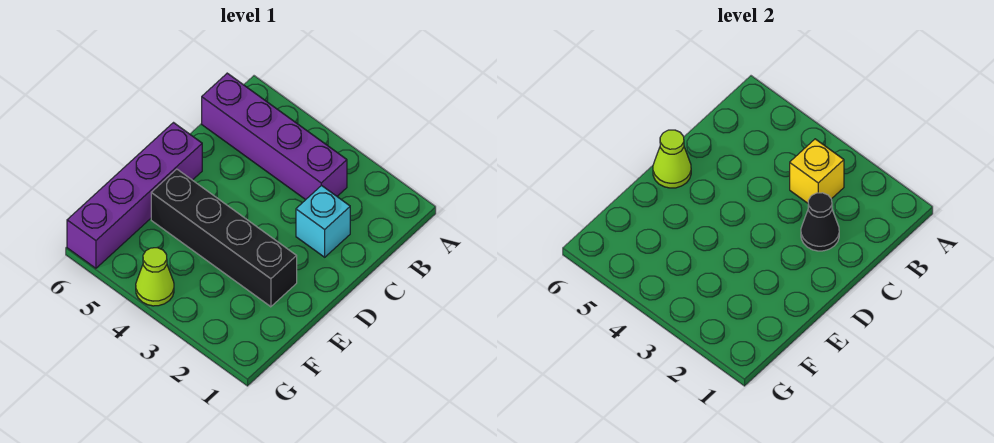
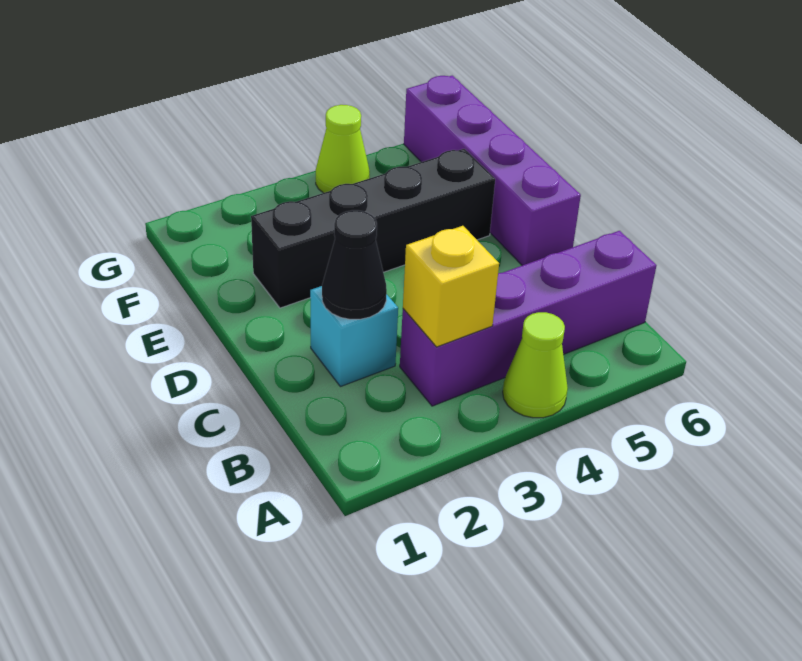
lime cone D6 level 2 -> lime cone A4 level 1

